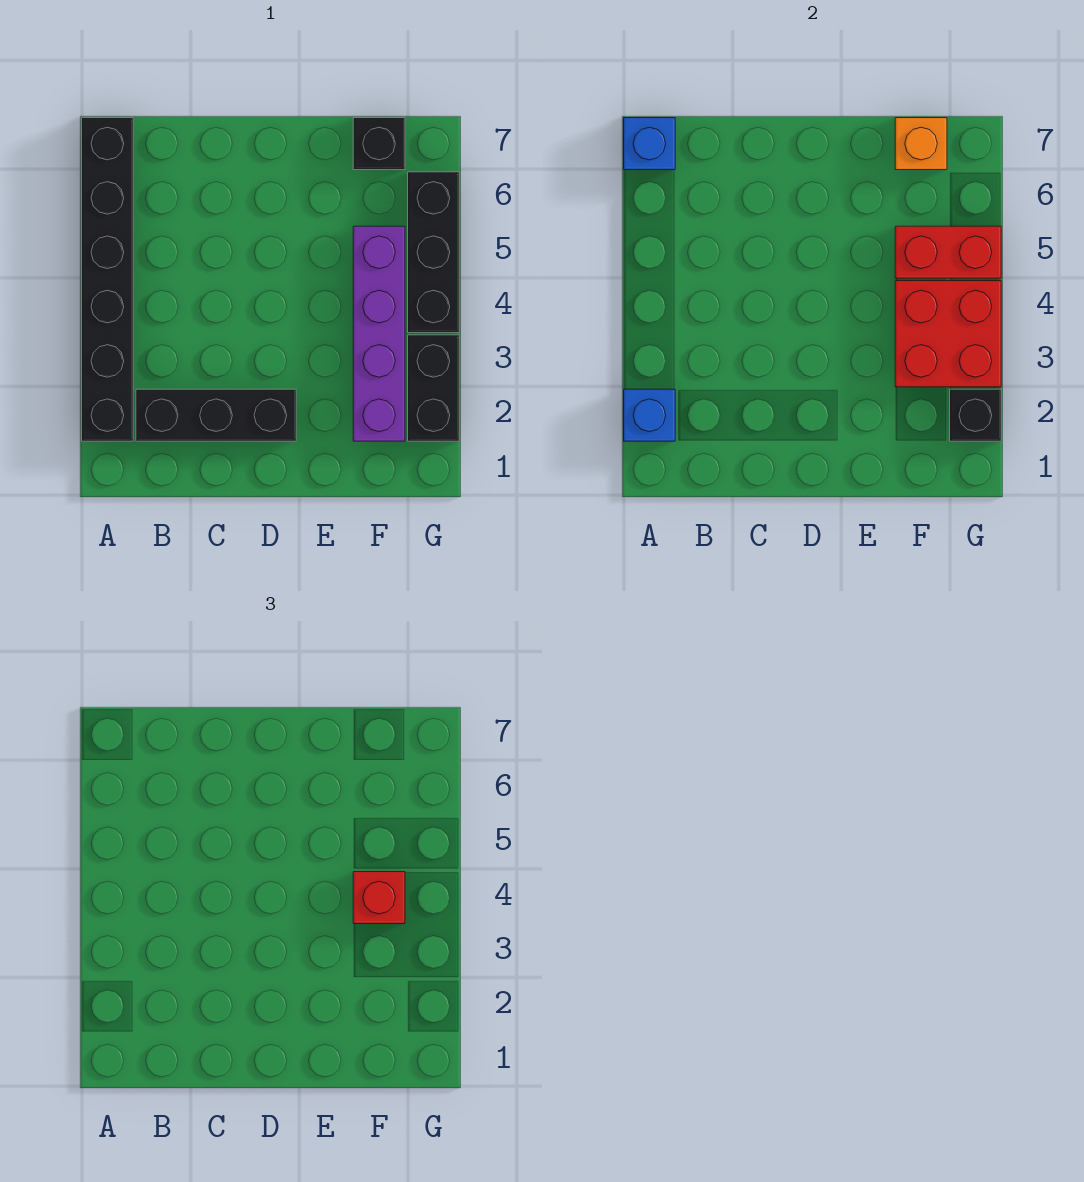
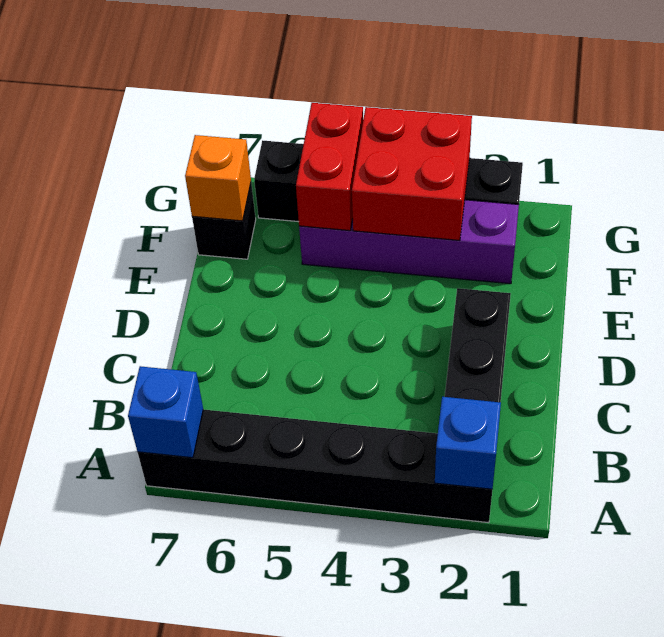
red brick F4 level 3 -> none
black brick G2 level 2 -> none

